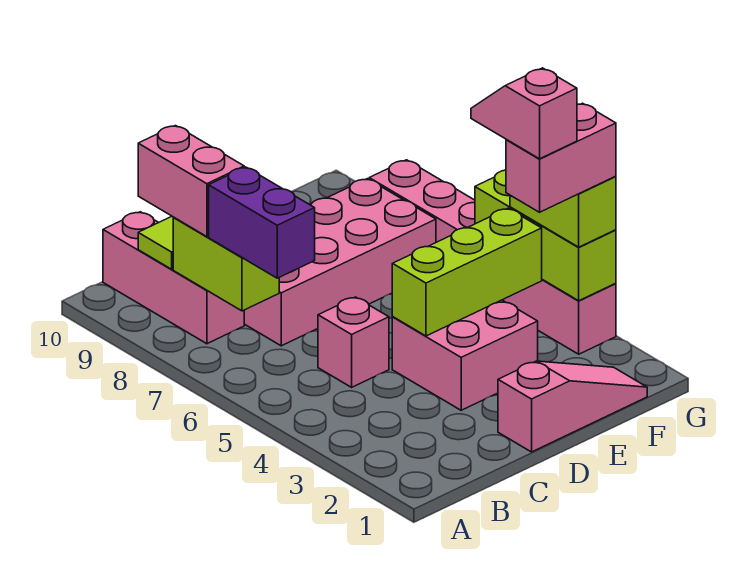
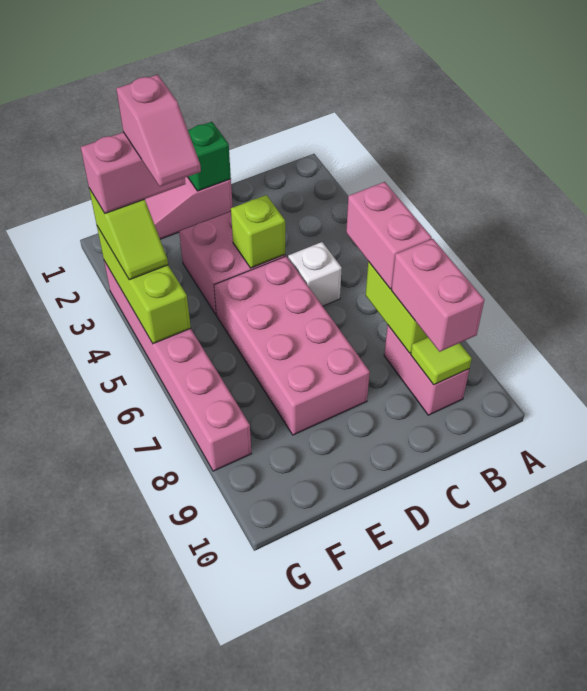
purple brick B6:B7 level 3 -> pink brick B6:B7 level 3
pink brick B8:B10 level 1 -> pink brick B8:B9 level 1
pink brick C5 level 1 -> white brick C5 level 1
pink brick C7:F8 level 1 -> pink brick D5:E8 level 1
none -> green brick D1 level 2
lime brick D4:F4 level 2 -> lime brick D4 level 2

